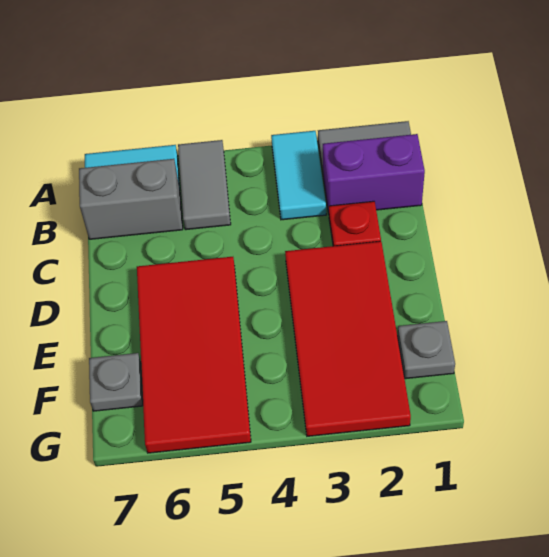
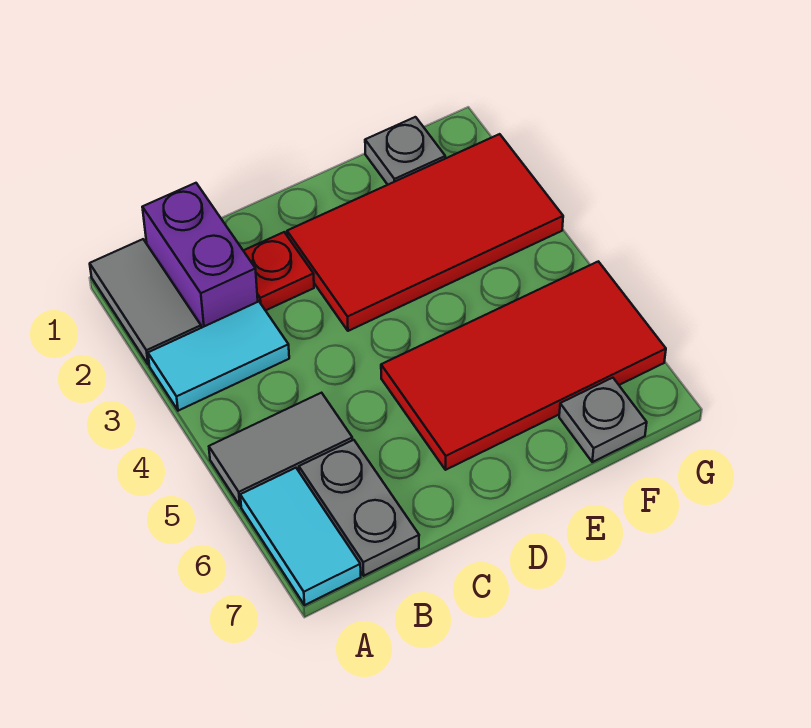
grey brick B6:B7 level 1 -> grey plate B6:B7 level 1

